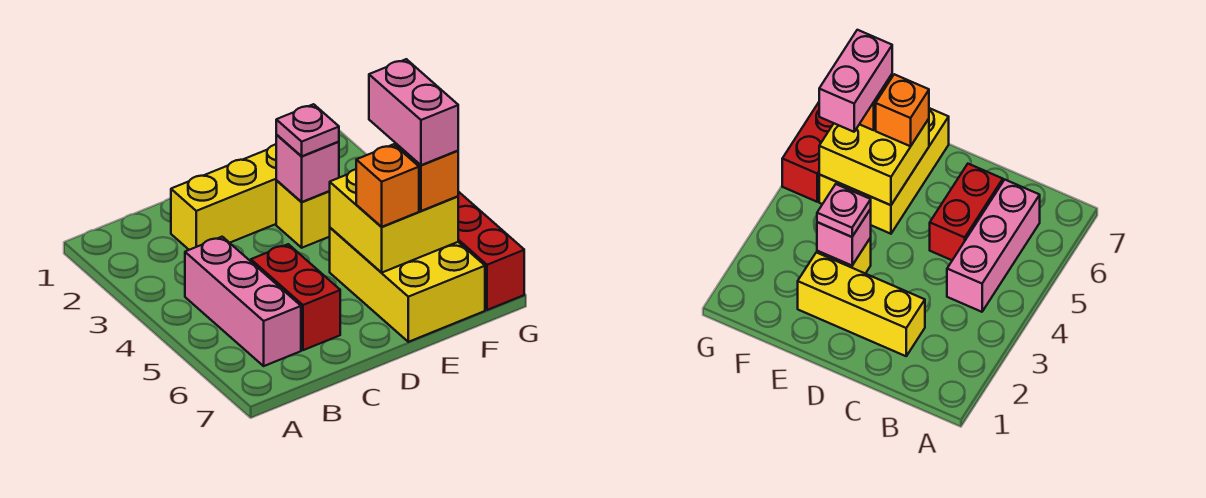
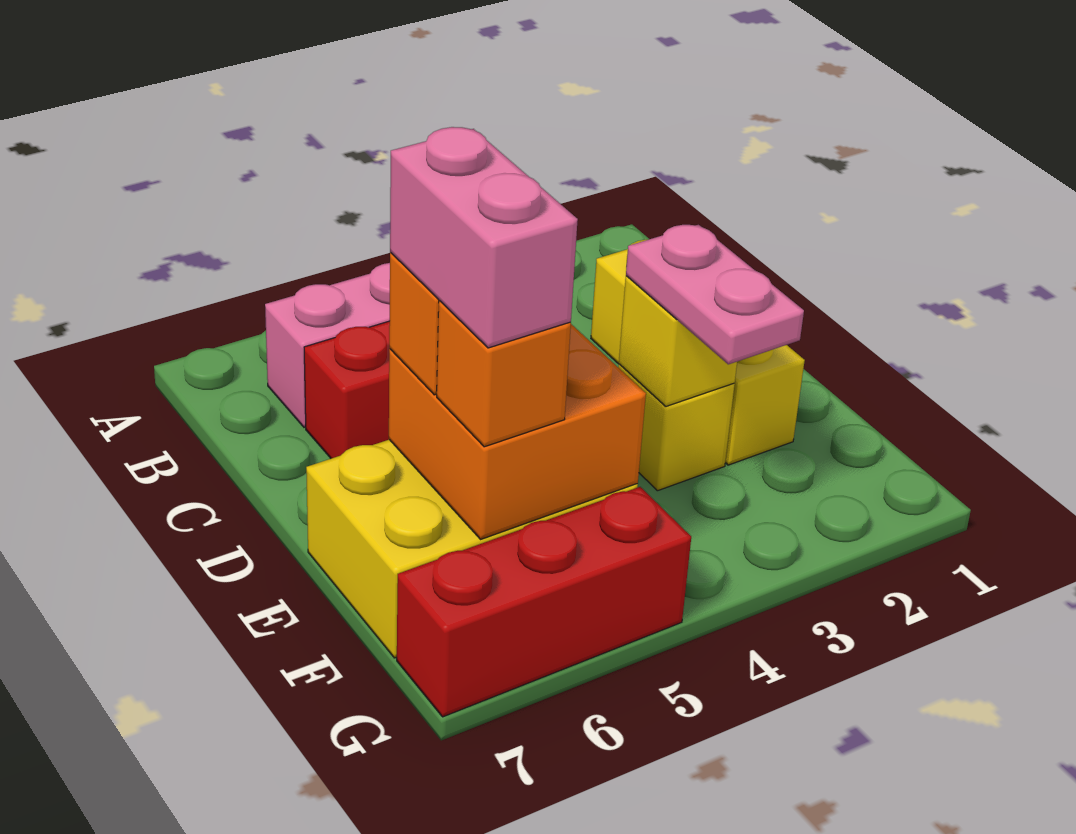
pink brick E3 level 2 -> yellow brick E3 level 2
pink plate E3 level 3 -> pink plate E3:F3 level 3
yellow brick E5:F6 level 2 -> orange brick E5:F6 level 2
pink brick F5:F6 level 4 -> pink brick E6:F6 level 4

